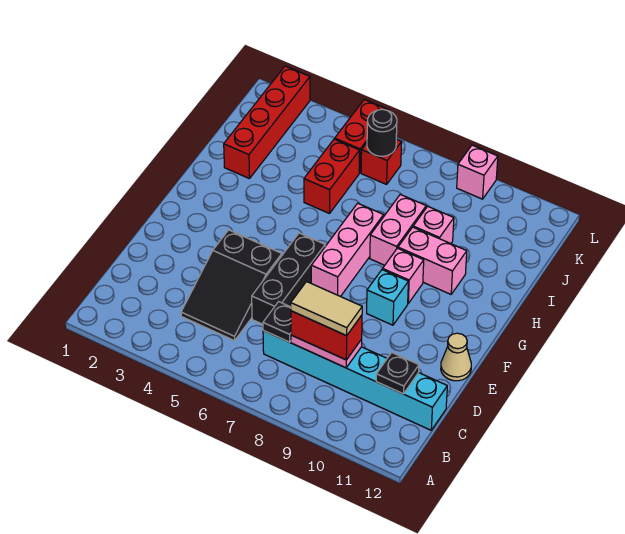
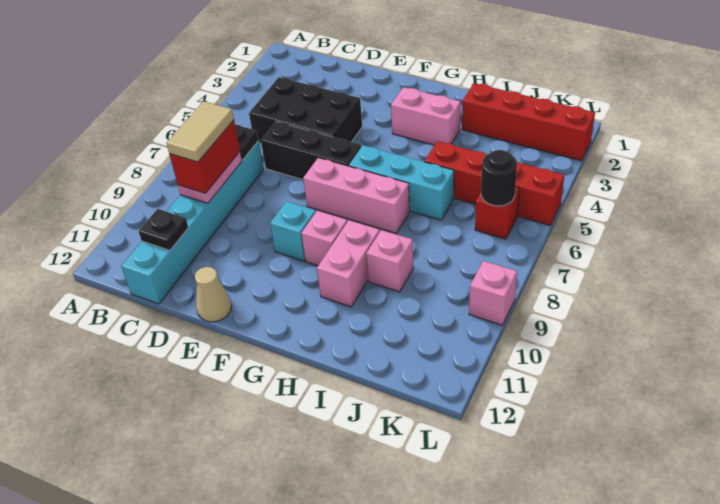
black slope C4:E5 level 1 top E -> black brick C4:E5 level 1
none -> cyan brick G6:I6 level 1
pink brick H8:I8 level 1 -> pink brick G3:H3 level 1

